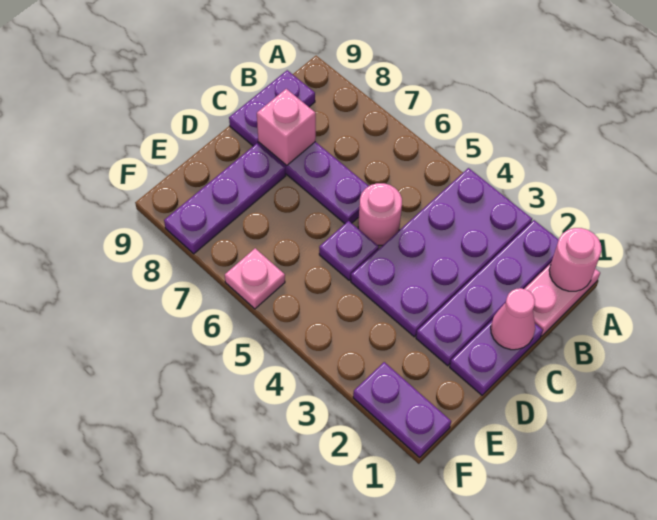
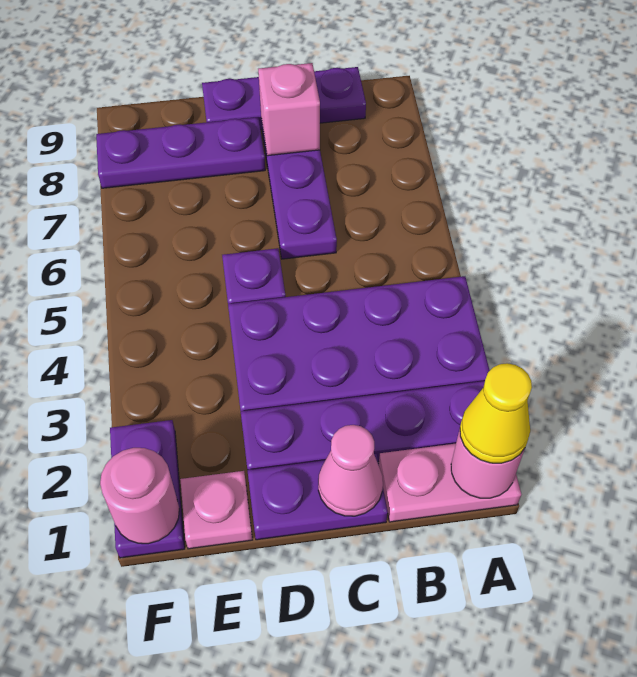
none -> yellow cone A1 level 3
purple plate B9:C9 level 1 -> purple plate B9:D9 level 1
pink round brick C5 level 1 -> pink round brick F1 level 2
pink plate F6 level 1 -> pink plate E1 level 1

